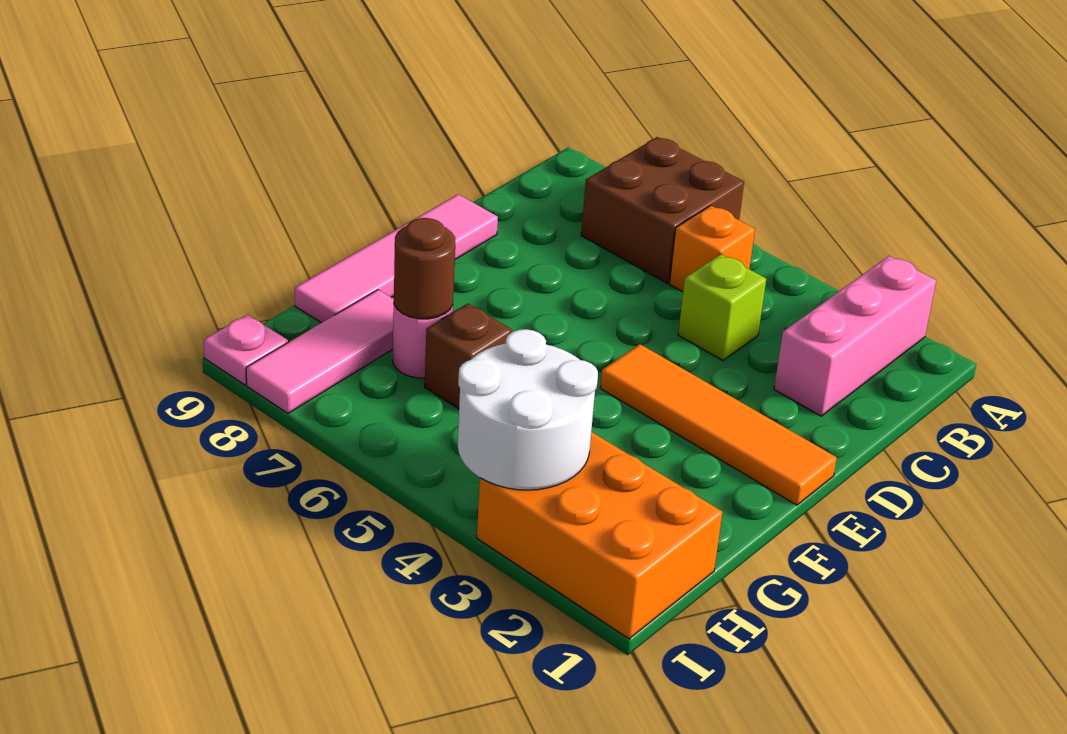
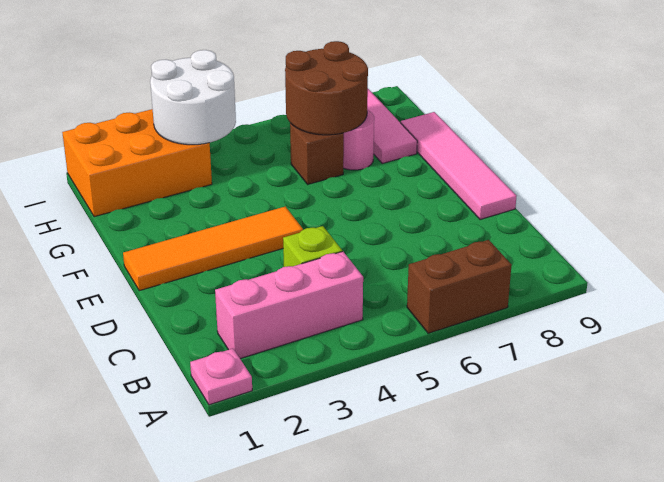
pink brick A2:C2 level 1 -> pink brick B2:B4 level 1
brown brick A6:B7 level 1 -> brown brick A6:A7 level 1
orange brick B5 level 1 -> none
brown round brick G7 level 2 -> brown round brick G6:H7 level 2
pink plate I9 level 1 -> pink plate A1 level 1

